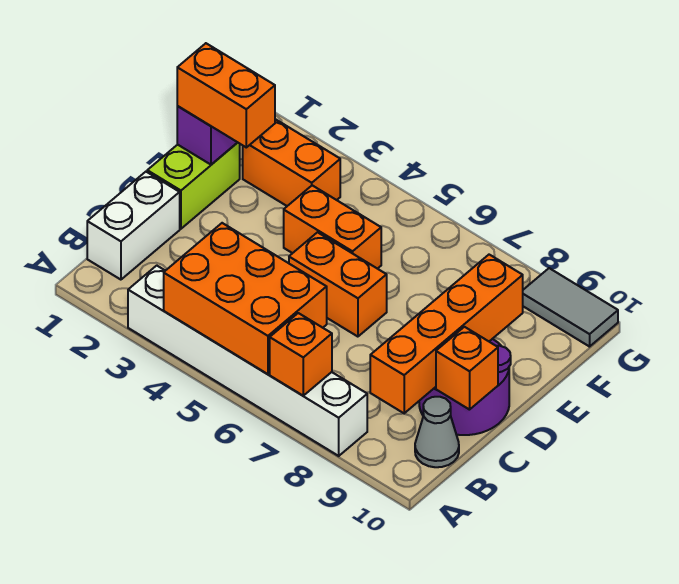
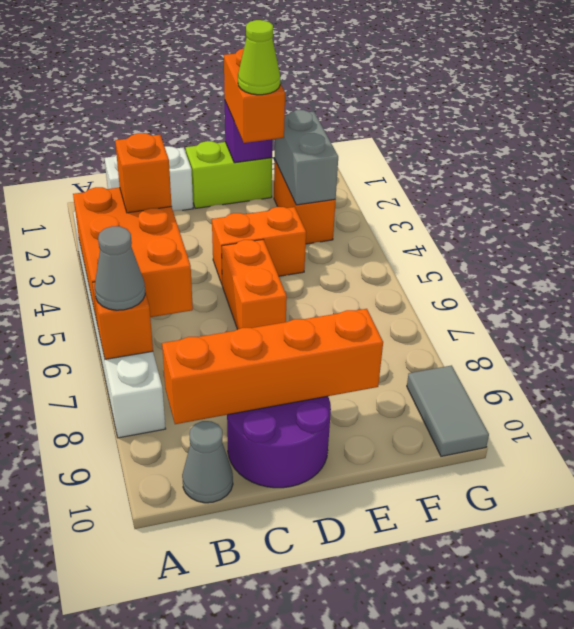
none -> grey cone A7 level 3
orange brick C10 level 2 -> orange brick B4 level 3
none -> lime cone E2 level 4
orange brick E4:E5 level 1 -> orange brick D4:E4 level 1
none -> grey brick F2:F3 level 2

